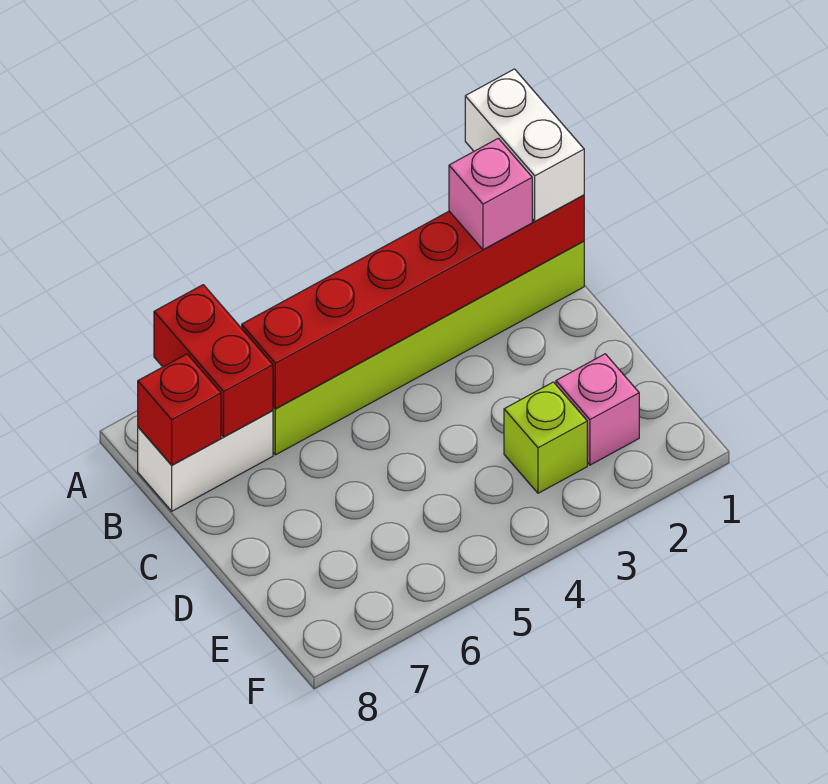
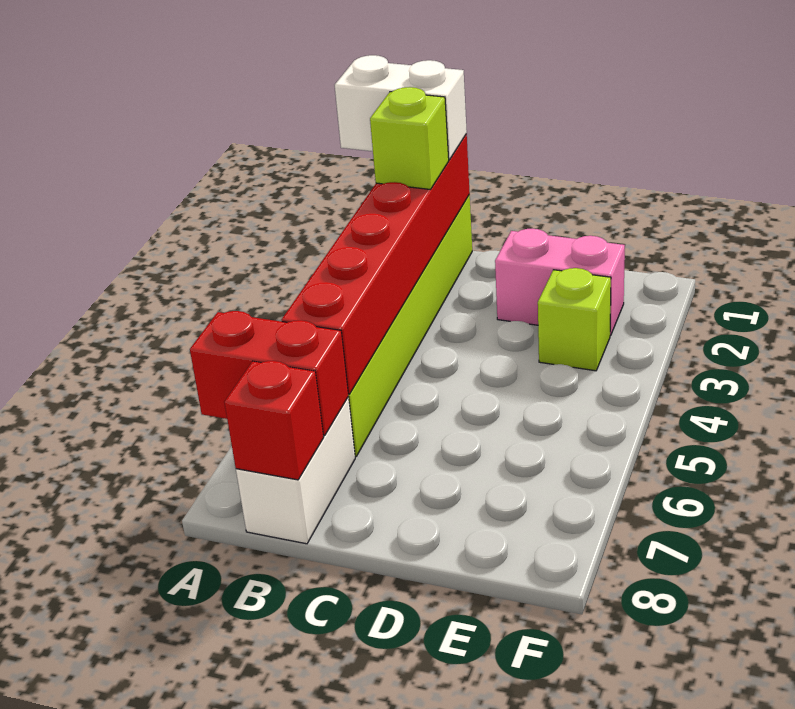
pink brick B2 level 3 -> lime brick B2 level 3
pink brick E2 level 1 -> pink brick D2:E2 level 1

